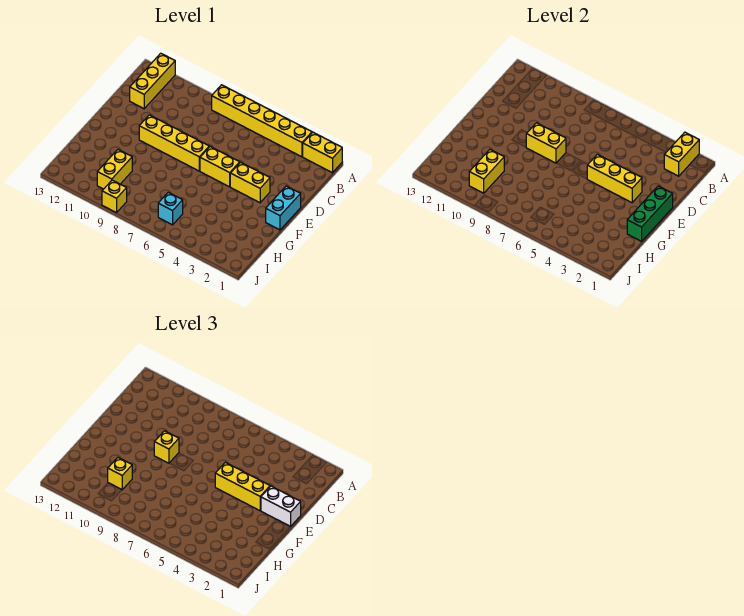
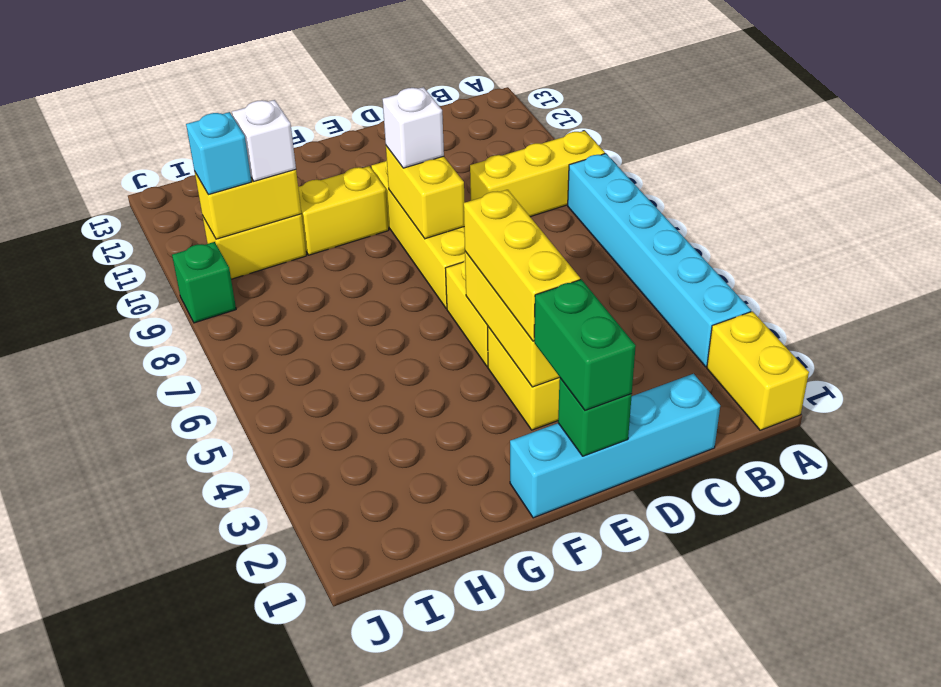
yellow brick A2:B2 level 2 -> yellow brick F10:G10 level 1
yellow brick A3:A8 level 1 -> cyan brick A3:A8 level 1
yellow brick A12:C12 level 1 -> yellow brick A9:C9 level 1
cyan brick E1:F1 level 1 -> cyan brick C1:F1 level 1
green brick E1:G1 level 2 -> green brick E1 level 2
white brick E1:E2 level 3 -> green brick E1:E2 level 3
yellow brick E9 level 3 -> white brick E9 level 3
yellow brick H10 level 3 -> white brick H10 level 3
cyan brick I6 level 1 -> cyan brick I10 level 3
yellow brick J9 level 1 -> green brick J9 level 1

